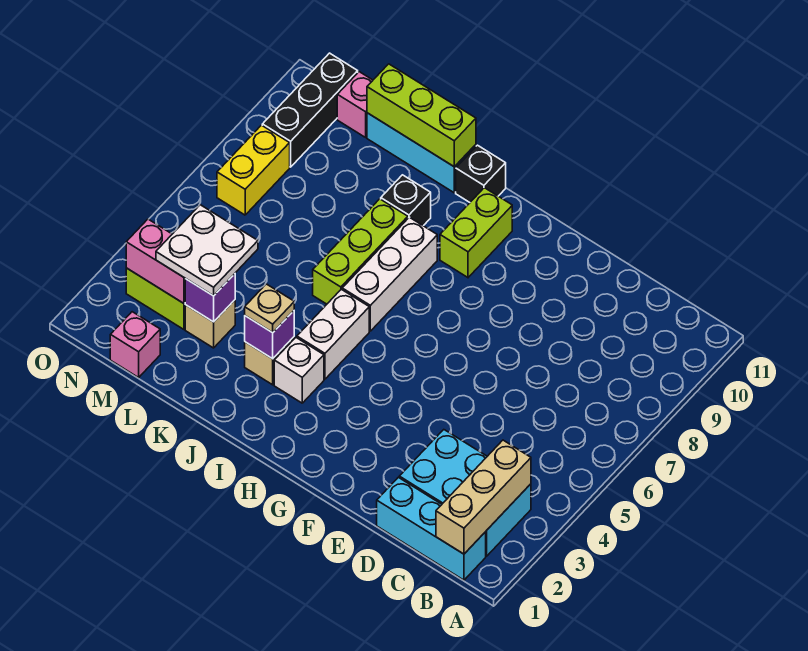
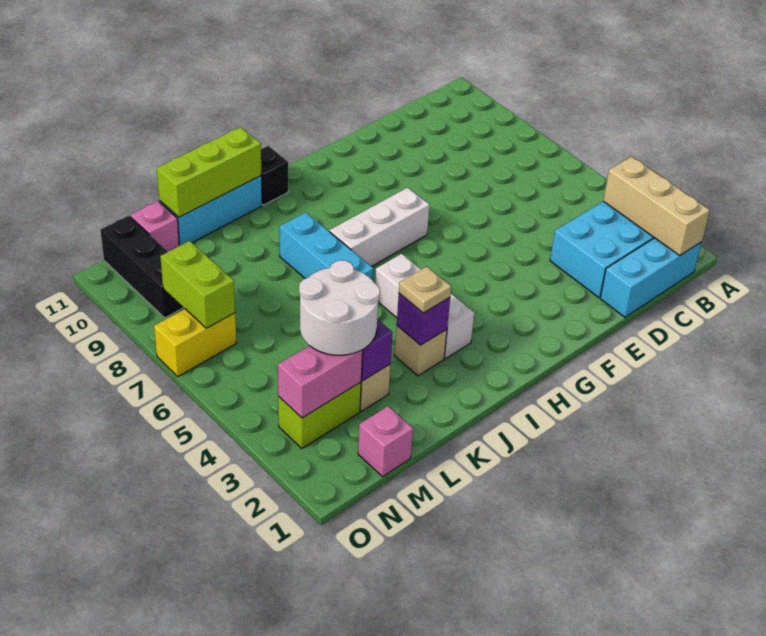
lime brick H9:H10 level 1 -> lime brick N7:N8 level 2
white brick I6:I8 level 1 -> white brick G7:I7 level 1
lime brick J6:J8 level 1 -> cyan brick J6:J8 level 1
black brick J9 level 1 -> none
white plate L3:M4 level 3 -> white round brick L3:M4 level 3
yellow brick N7:N8 level 1 -> yellow brick N7:O7 level 1

